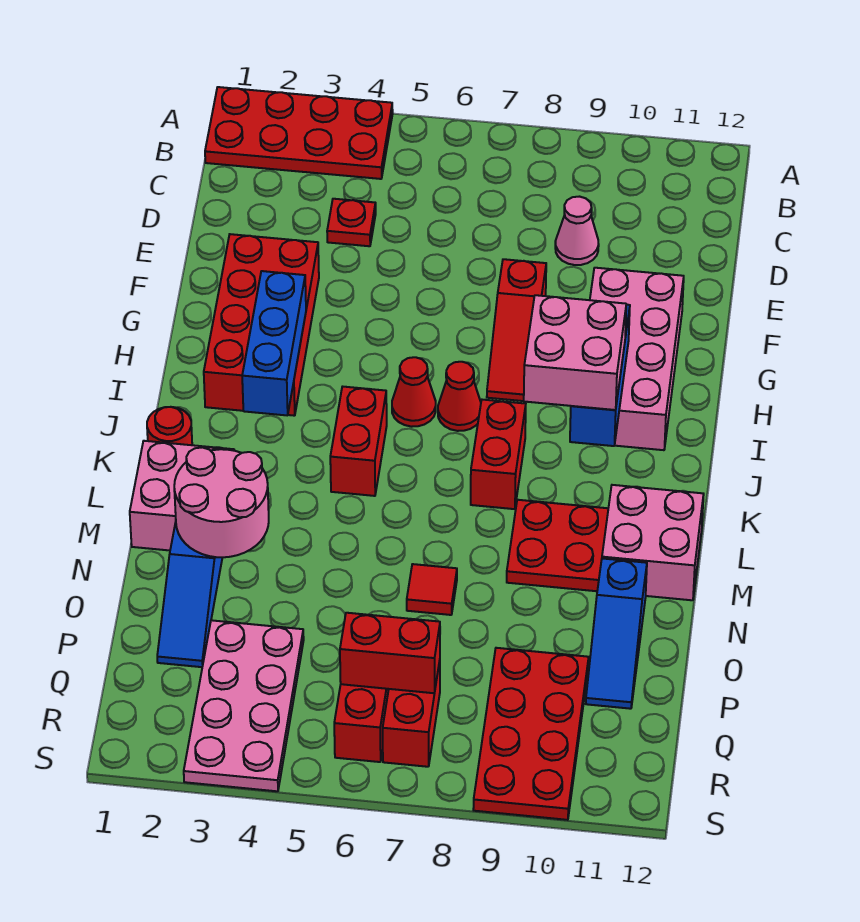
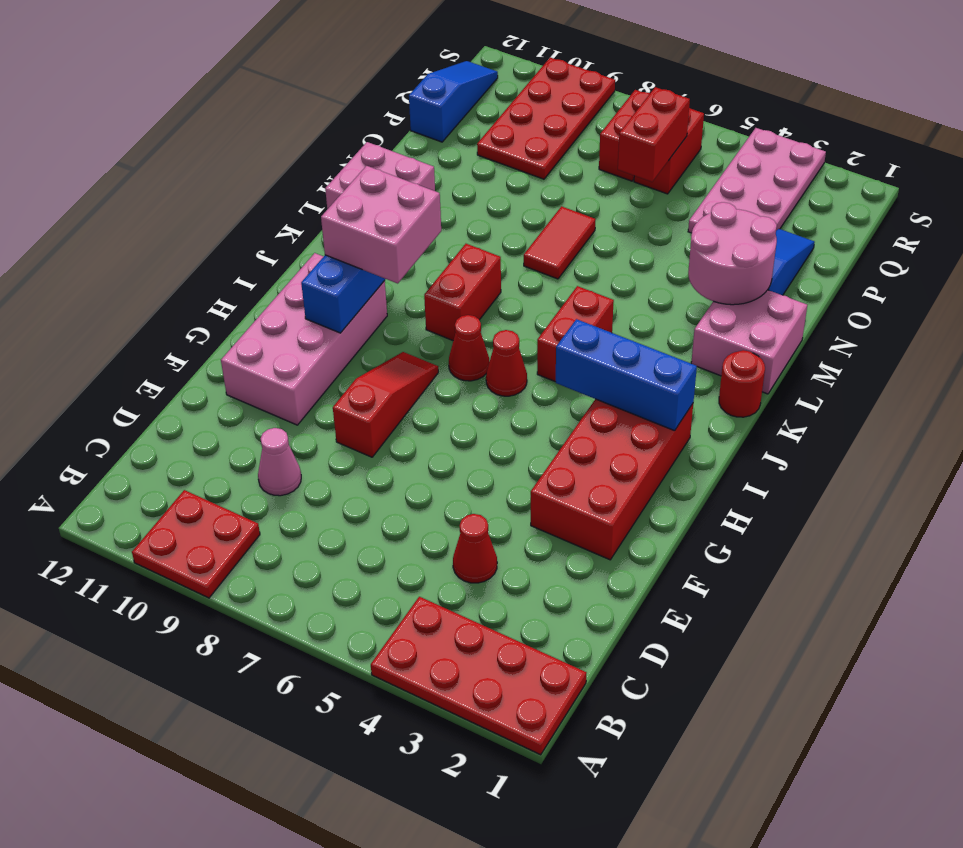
red plate D4 level 1 -> red cone D4 level 1
blue brick H3:J3 level 2 -> blue brick I2:I4 level 2
red plate L9:M10 level 1 -> red plate A9:B10 level 1
red tile N7 level 1 -> red tile M7:N7 level 1
blue slope N11:P11 level 1 top N -> blue slope P12:R12 level 1 top P
red brick Q6:Q7 level 2 -> red brick P6:Q6 level 2

